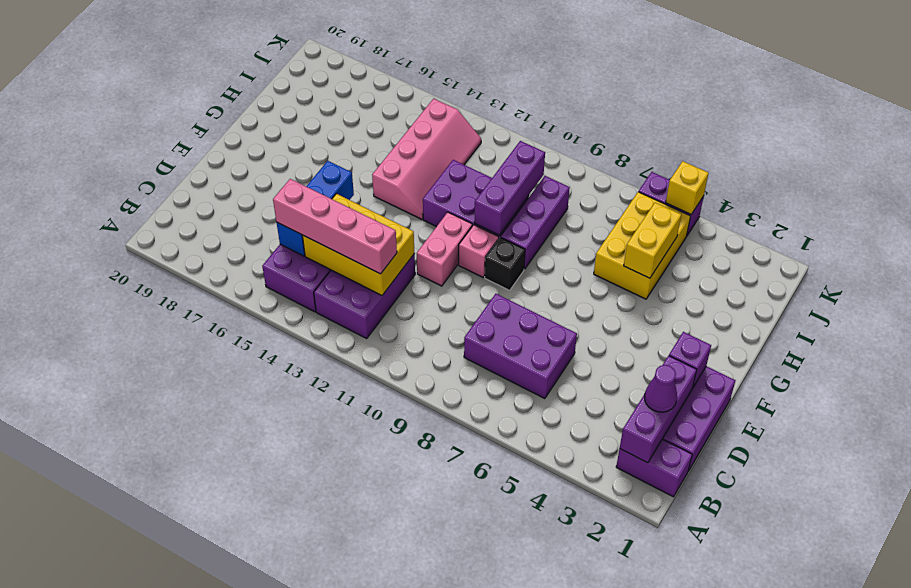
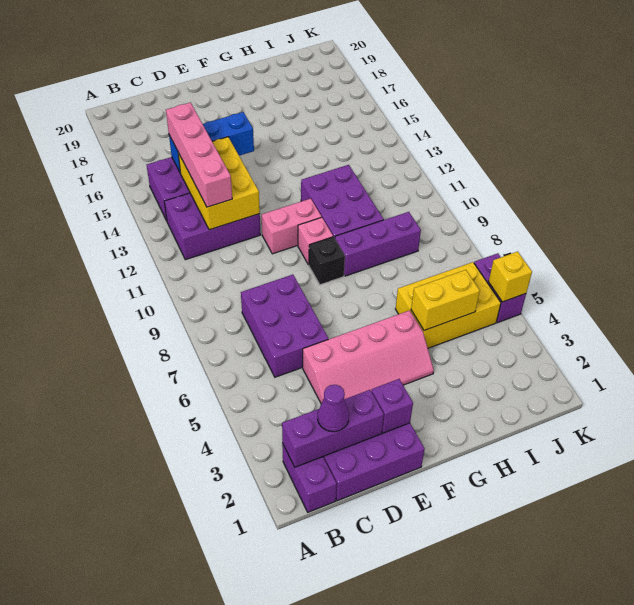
purple brick G10:I10 level 2 -> none
pink slope G13:J14 level 1 top 14 -> pink slope D4:G5 level 1 top 5

